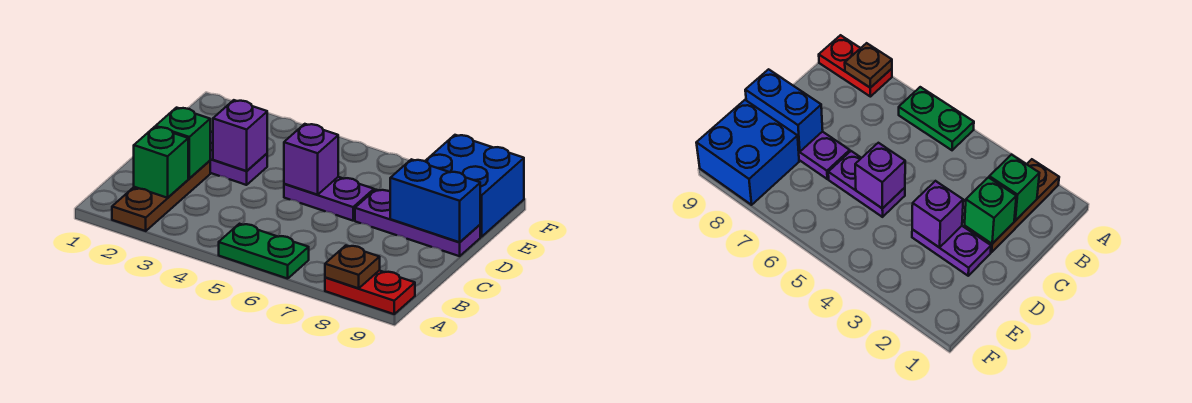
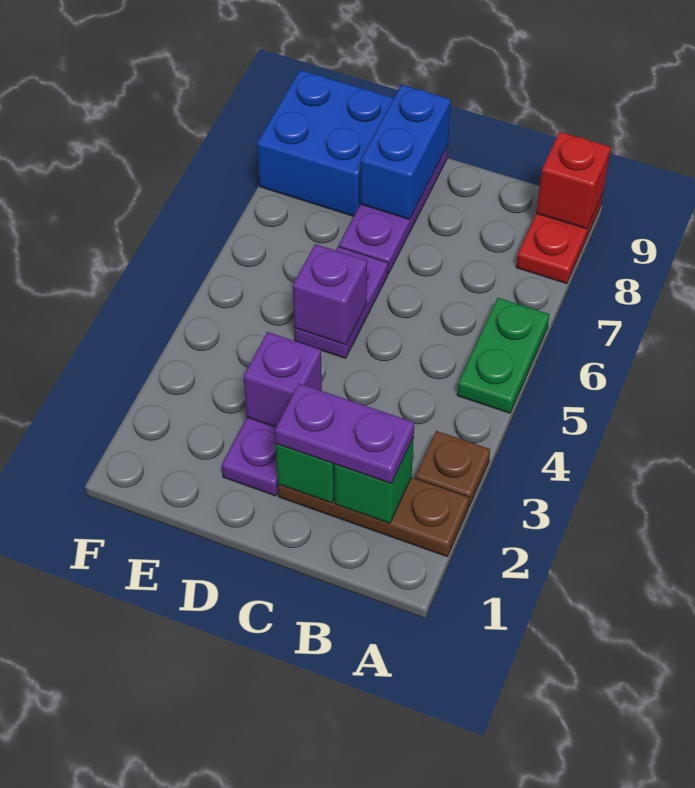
brown plate A8 level 2 -> brown plate A3 level 1
none -> red brick A9 level 2
none -> purple plate B2:C2 level 3

